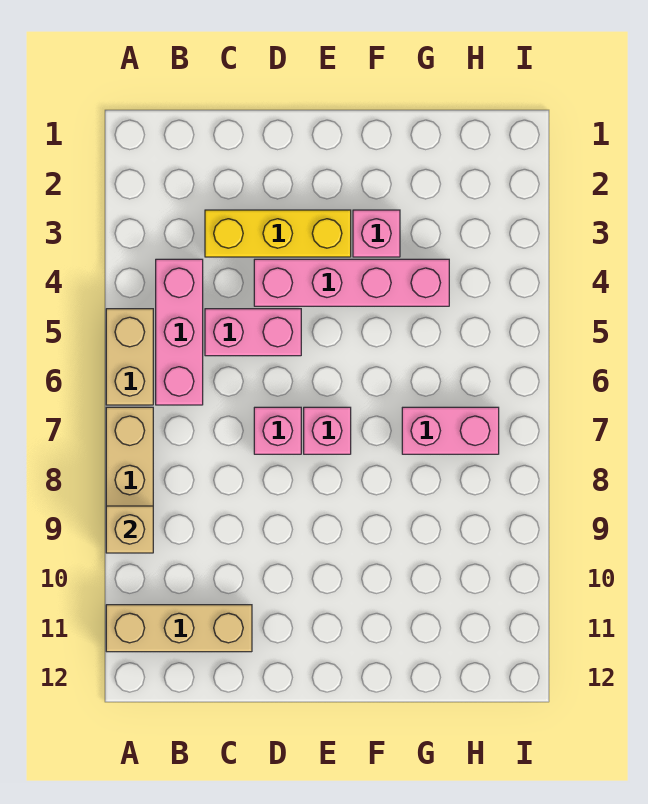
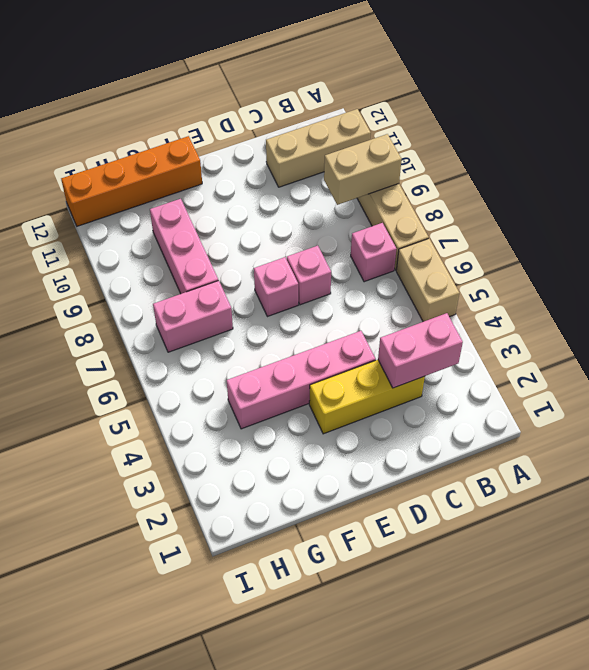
tan brick A9 level 2 -> tan brick A9:B9 level 2
pink brick B4:B6 level 1 -> pink brick G8:G10 level 1
pink brick C5:D5 level 1 -> pink brick B3:C3 level 2
pink brick F3 level 1 -> pink brick B7 level 1
none -> orange brick F12:I12 level 1

